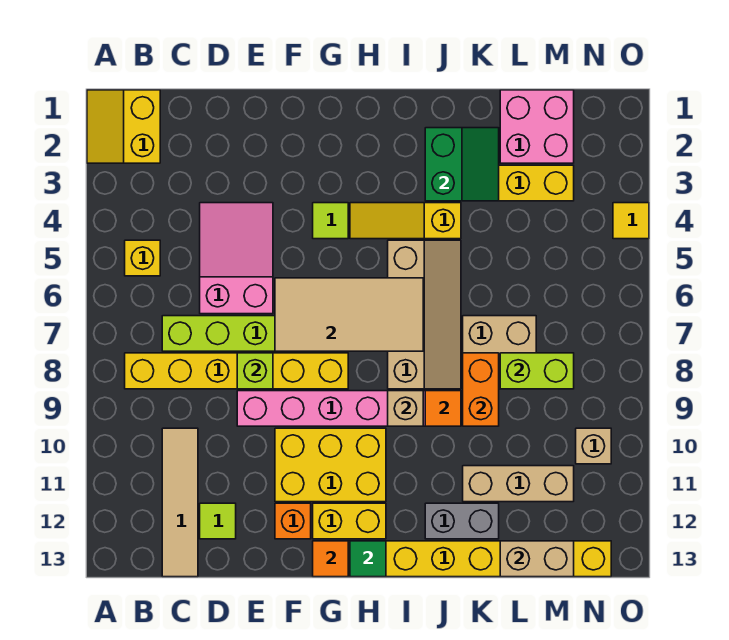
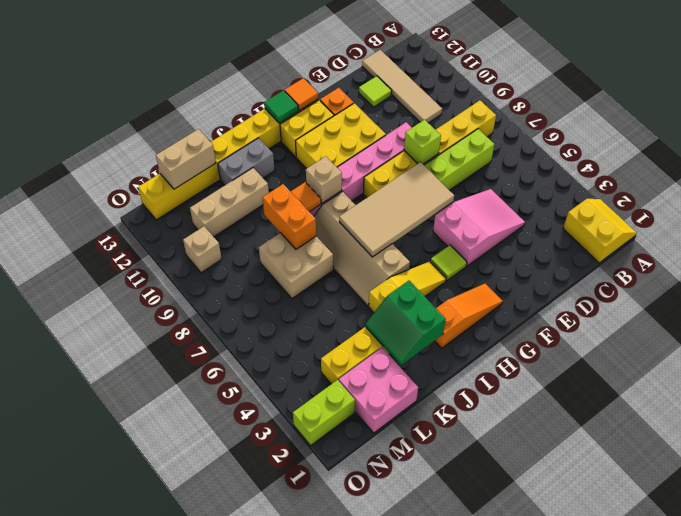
yellow brick B5 level 1 -> none
pink slope D4:E6 level 1 top 6 -> pink slope D4:F5 level 1 top F
none -> orange slope G2:I2 level 1 top I
lime brick L8:M8 level 2 -> lime brick N2:O2 level 1
yellow tile O4 level 1 -> none

